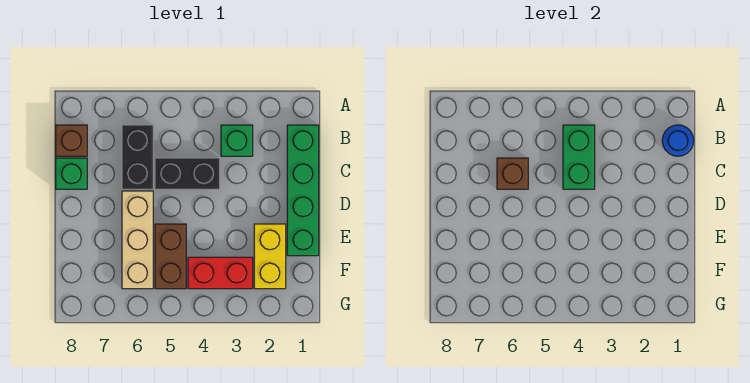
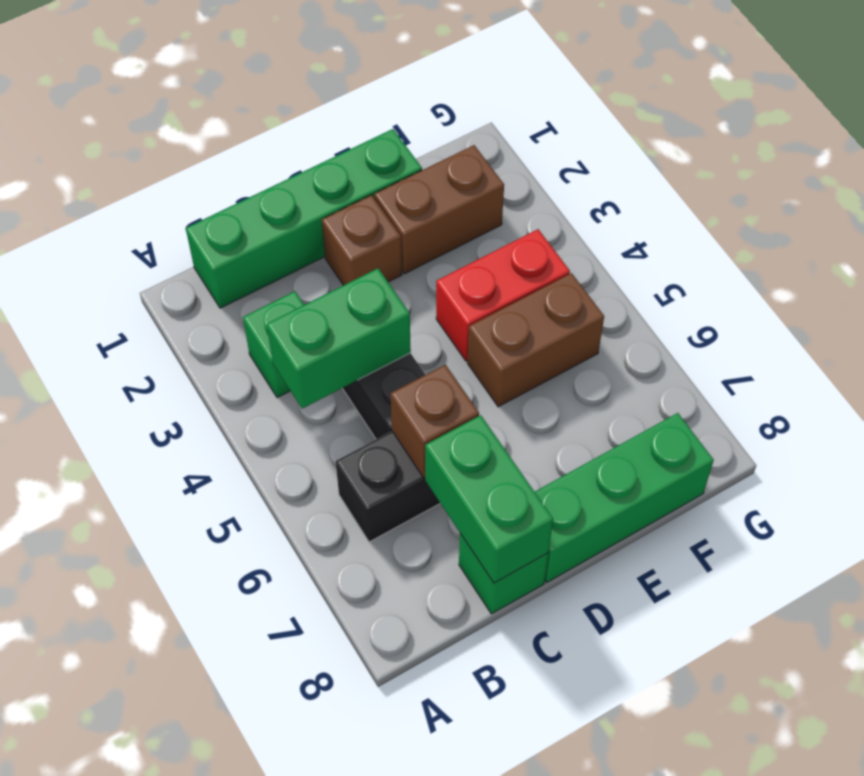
blue round brick B1 level 2 -> none
brown brick B8 level 1 -> brown brick D2 level 1
none -> green brick C7:C8 level 2
tan brick D6:F6 level 1 -> none
none -> green brick D8:F8 level 1
yellow brick E2:F2 level 1 -> brown brick E2:F2 level 1
red brick F3:F4 level 1 -> red brick E4:F4 level 1

